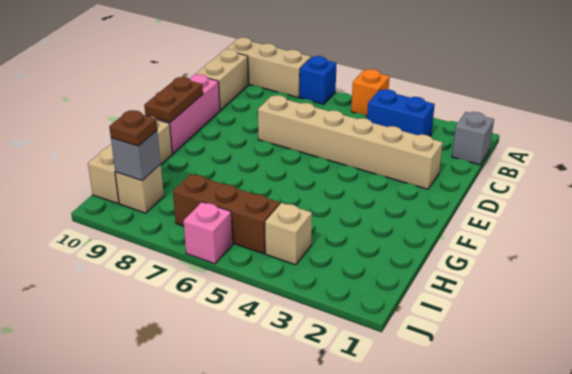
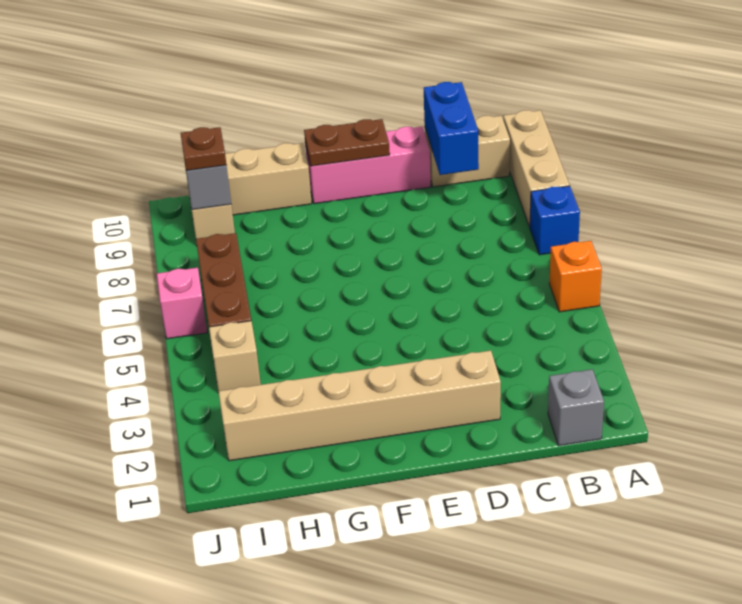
blue brick B3:B4 level 1 -> blue brick C9:C10 level 2
tan brick D2:D7 level 1 -> tan brick D2:I2 level 1

